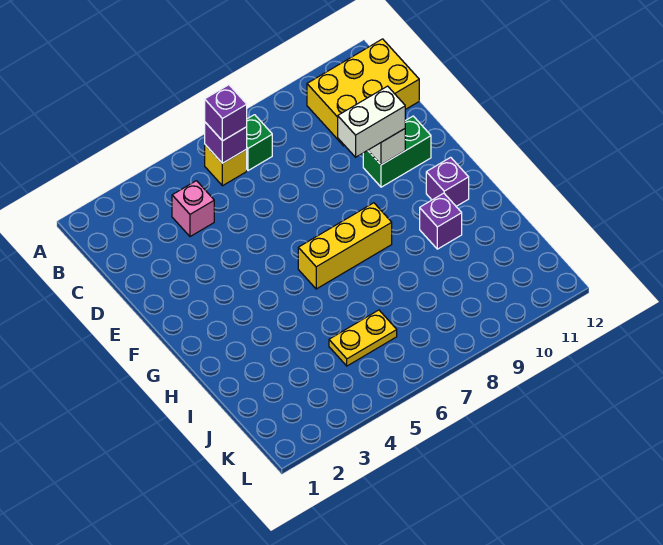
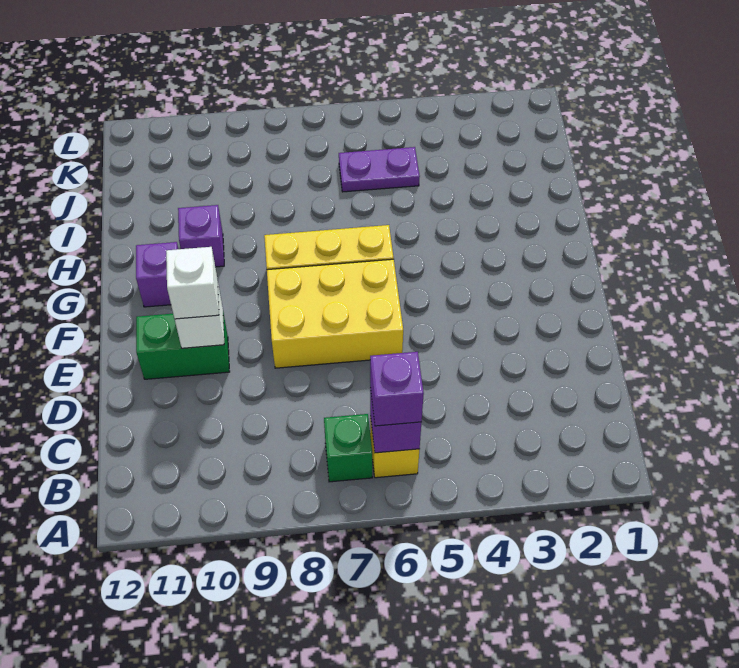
yellow brick B10:C12 level 1 -> yellow brick E6:F8 level 1
pink brick C4 level 1 -> none
white brick E9:E10 level 3 -> white brick E10 level 3
yellow plate J5:J6 level 1 -> purple plate J5:J6 level 1

